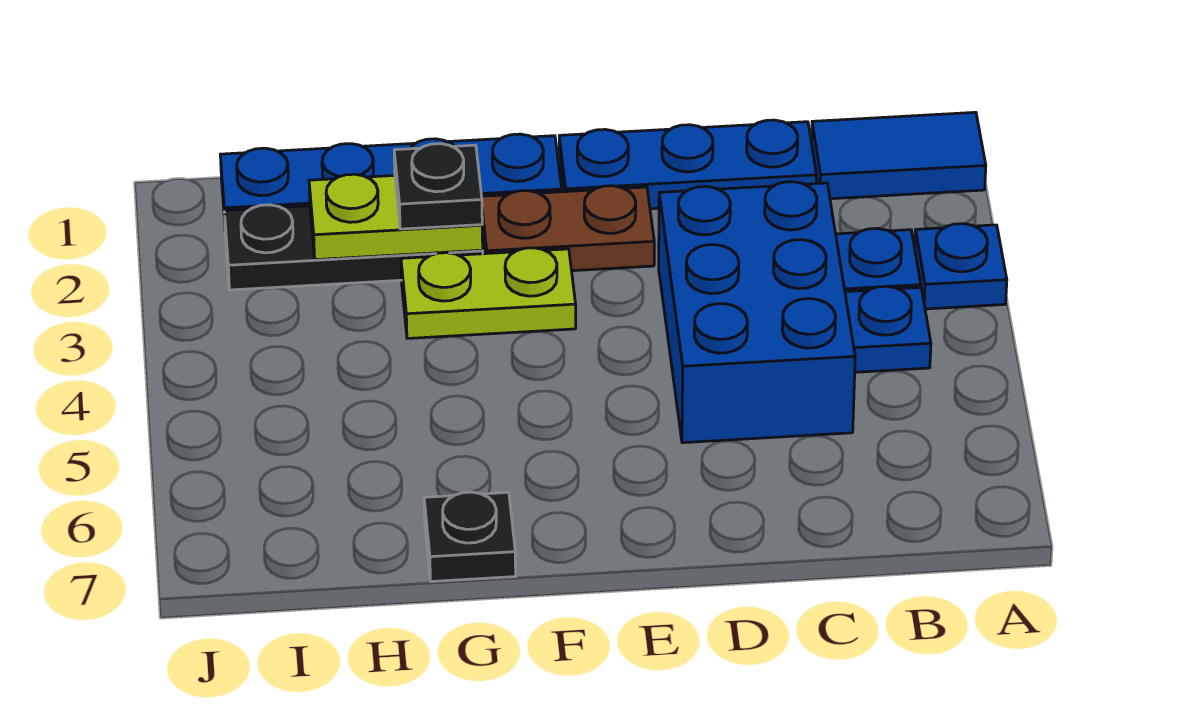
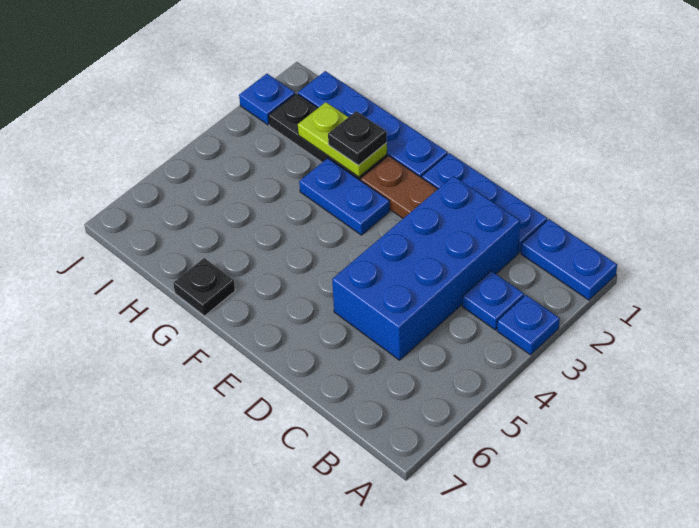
blue tile A1:B1 level 1 -> blue plate A1:B1 level 1
blue plate B4 level 1 -> blue plate J2 level 1
blue brick C3:D5 level 1 -> blue brick C2:D5 level 1
lime plate F3:G3 level 1 -> blue plate F3:G3 level 1

